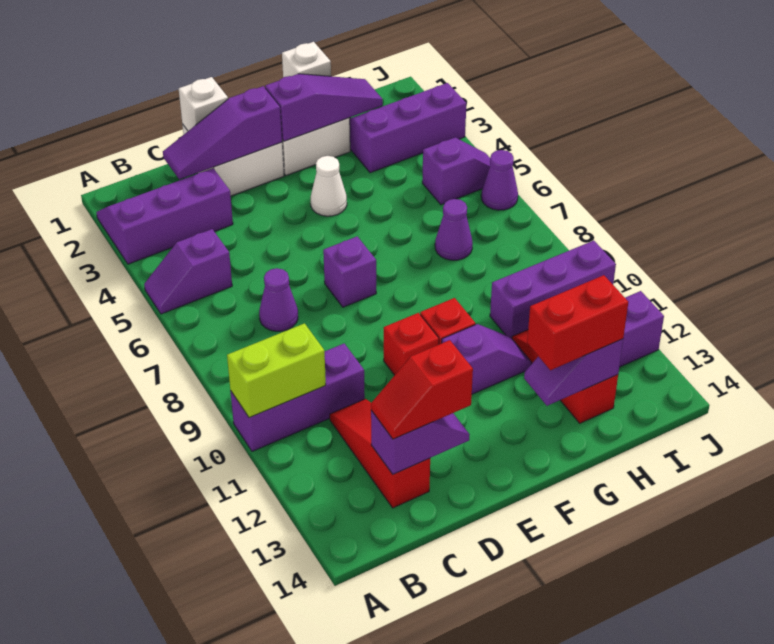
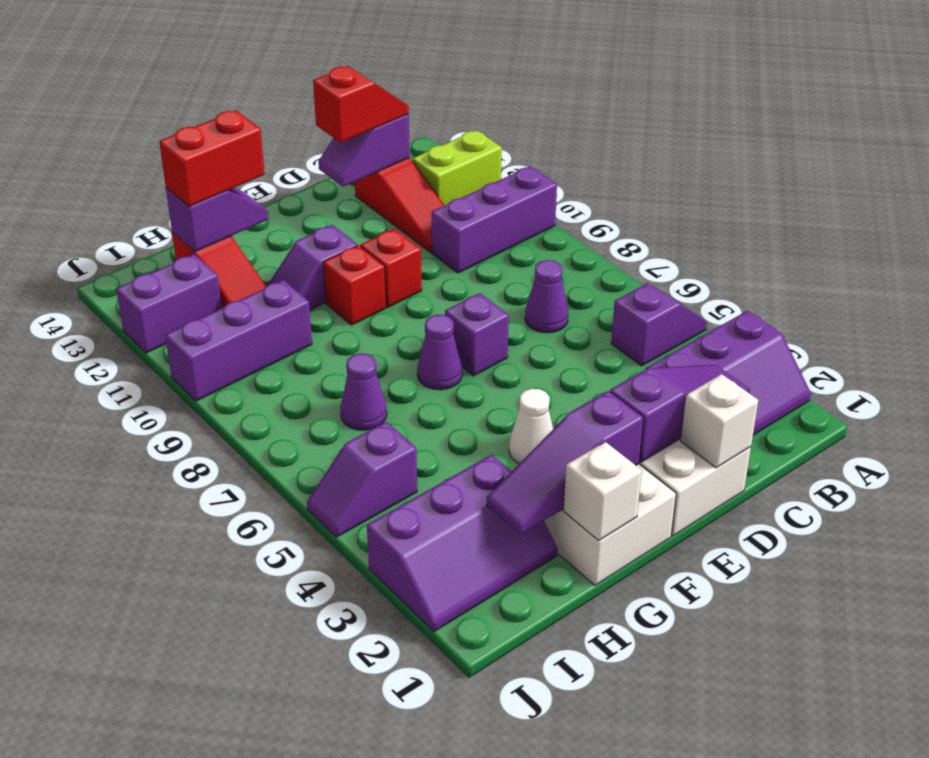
lime brick A10:B10 level 2 -> lime brick A12:B12 level 1
purple cone J6 level 1 -> purple cone F7 level 1

